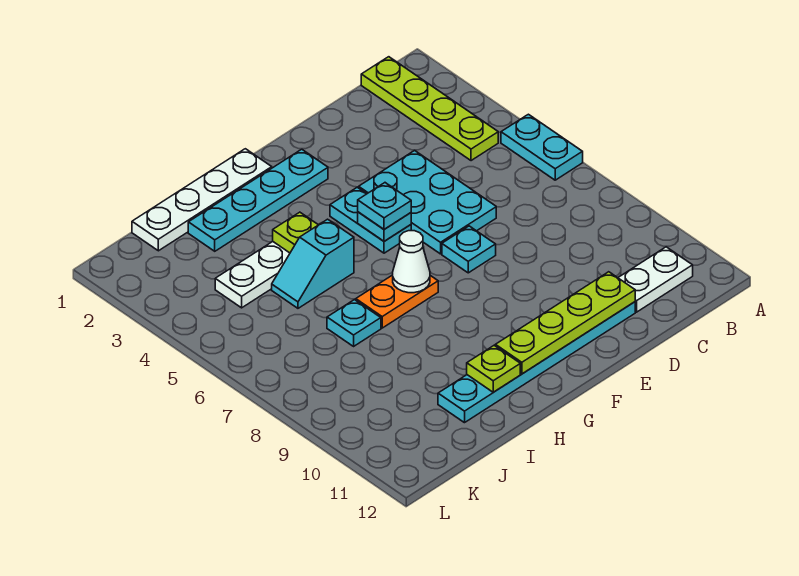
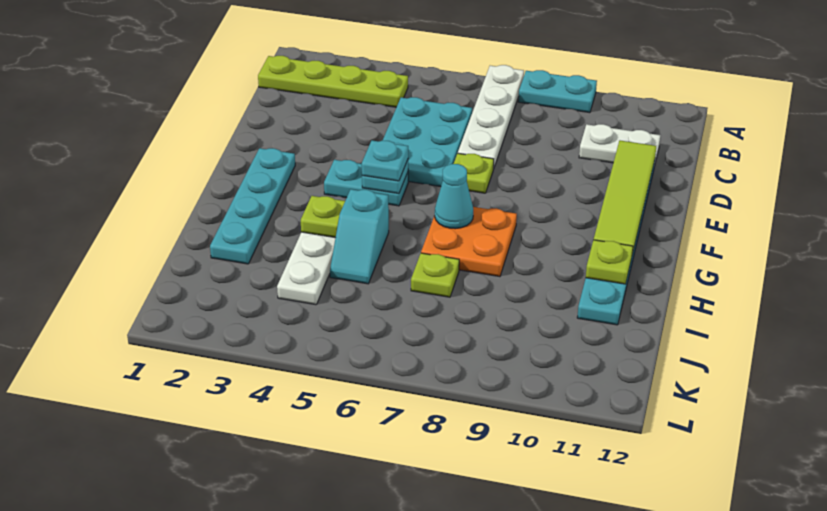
cyan plate A5:A6 level 1 -> cyan plate A8:A9 level 1
white plate B11:C11 level 1 -> white plate C10:C11 level 1
cyan plate D4:E6 level 1 -> cyan plate C5:E6 level 1
lime plate D11:G11 level 2 -> lime tile D11:G11 level 2
cyan plate E7 level 1 -> lime plate E7 level 1
white plate G1:J1 level 1 -> white plate A7:D7 level 1
orange plate G7:H7 level 1 -> orange plate G7:H8 level 1
white cone G7 level 2 -> cyan cone G7 level 2
cyan plate I7 level 1 -> lime plate I7 level 1

